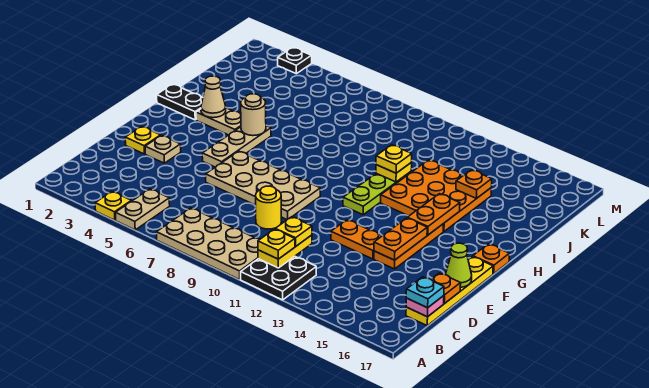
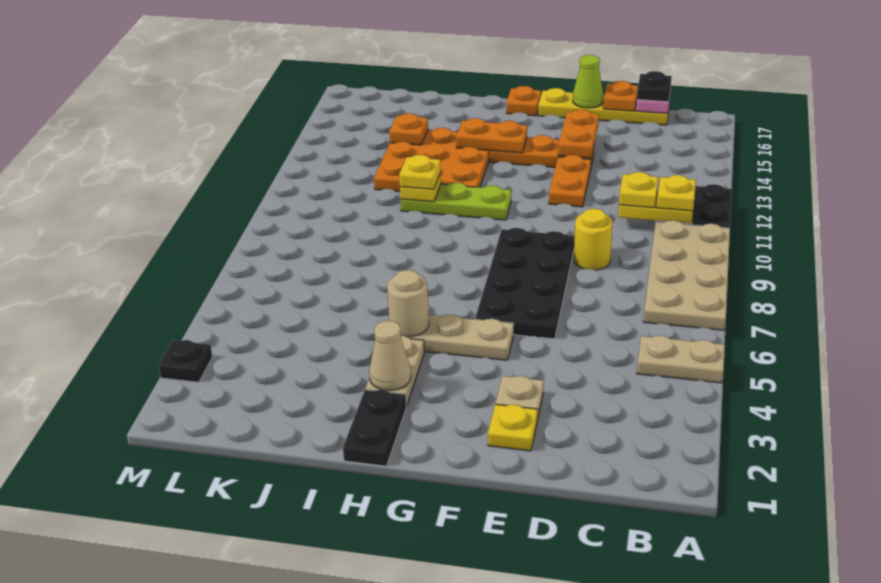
yellow plate A4 level 1 -> none
cyan plate C17 level 3 -> black plate C17 level 3
tan plate E6:F9 level 1 -> black plate E6:F9 level 1
orange plate E14:F14 level 2 -> orange plate E14:E15 level 2

